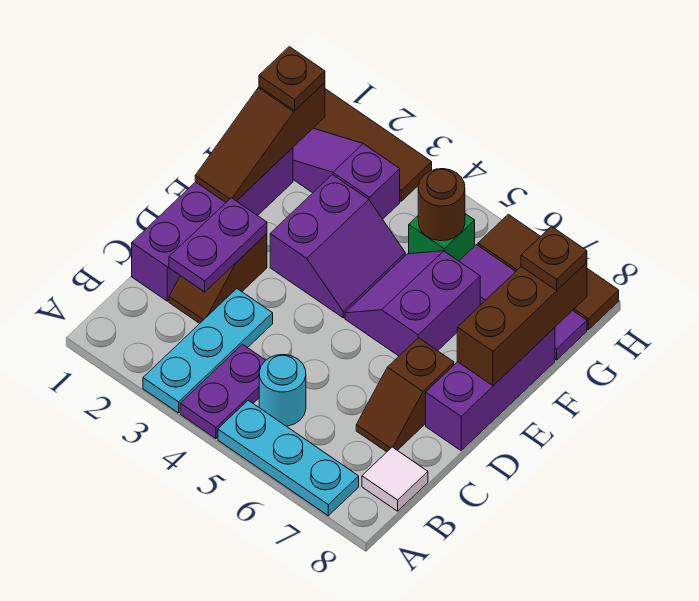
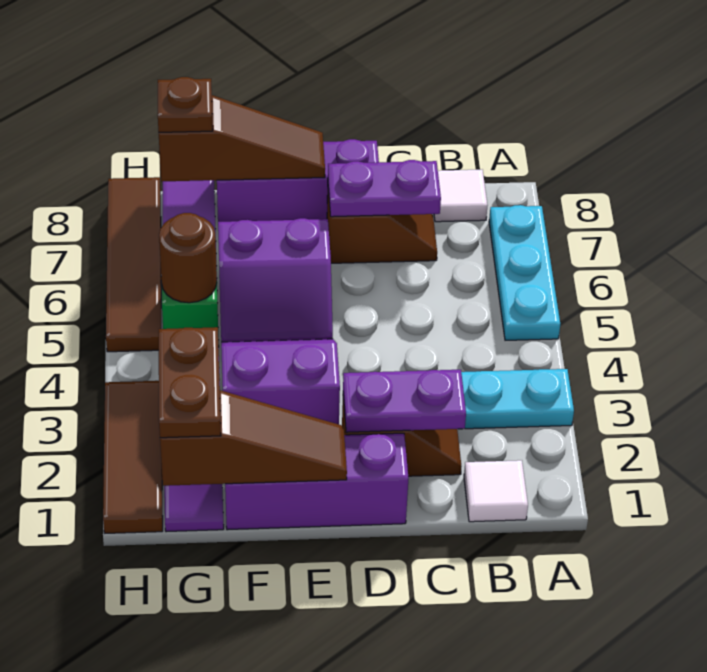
purple plate A4:B4 level 1 -> purple plate C7:D7 level 2
none -> white tile B1 level 1
cyan round brick B5 level 1 -> none
purple brick C1:F1 level 1 -> purple brick D1:F1 level 1
brown brick E8:G8 level 2 -> brown slope E8:G8 level 2 top G
brown plate G1 level 3 -> brown plate G1:G2 level 3
brown tile H6:H8 level 1 -> brown tile H5:H8 level 1

